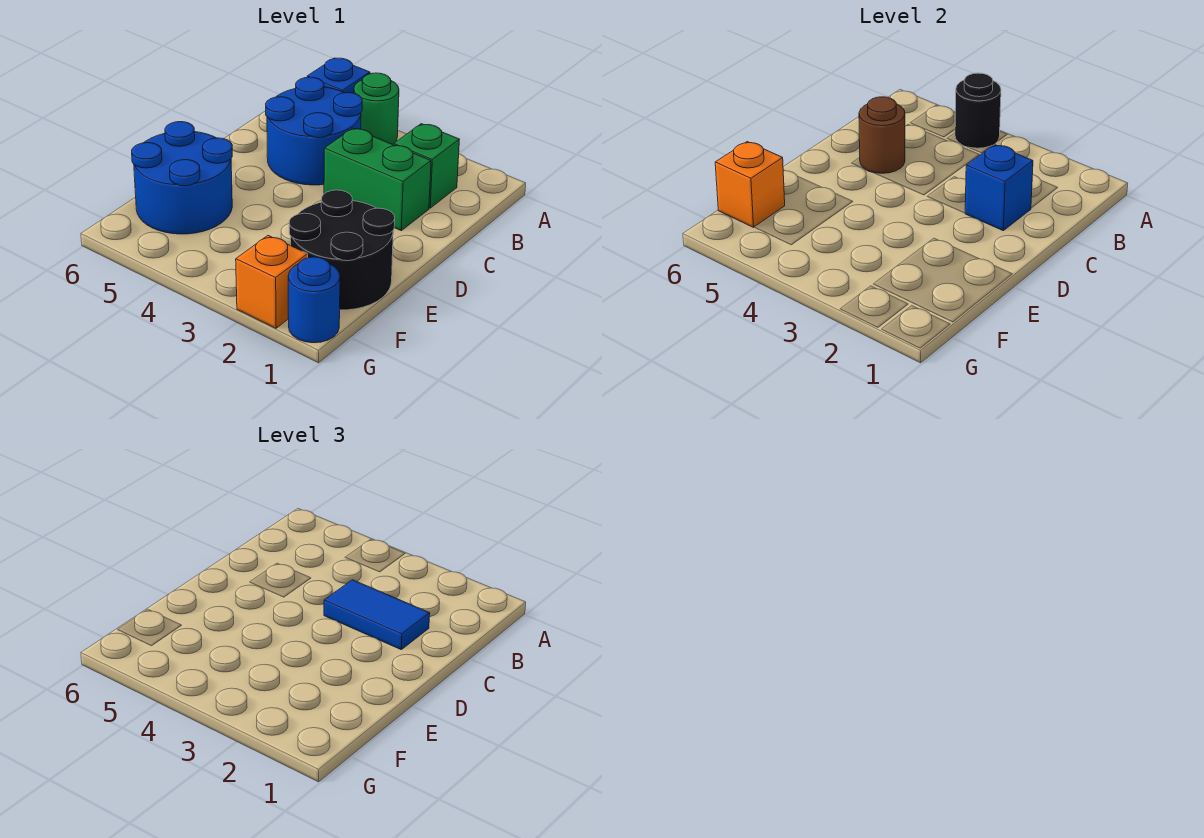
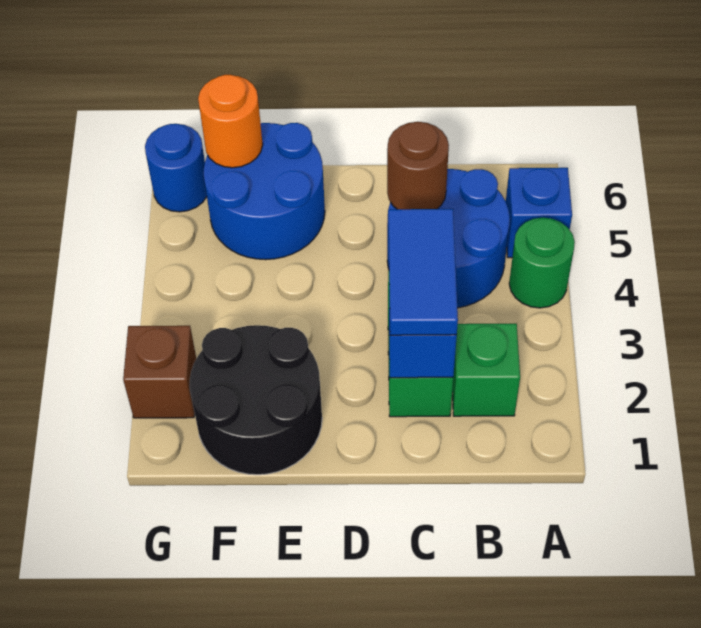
black round brick A4 level 2 -> none
orange brick F6 level 2 -> orange round brick F6 level 2
blue round brick G1 level 1 -> blue round brick G6 level 1
orange brick G2 level 1 -> brown brick G2 level 1

